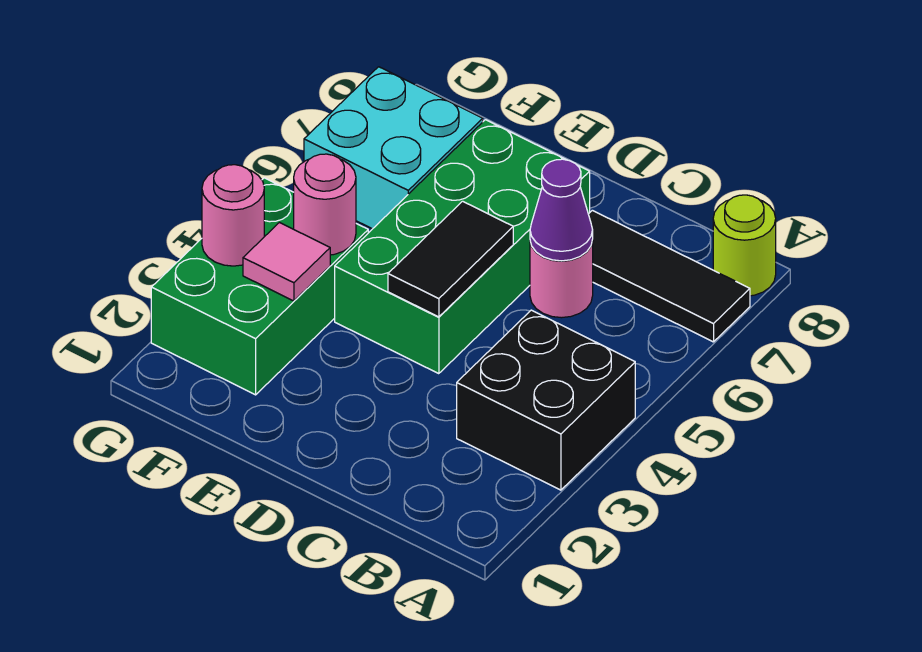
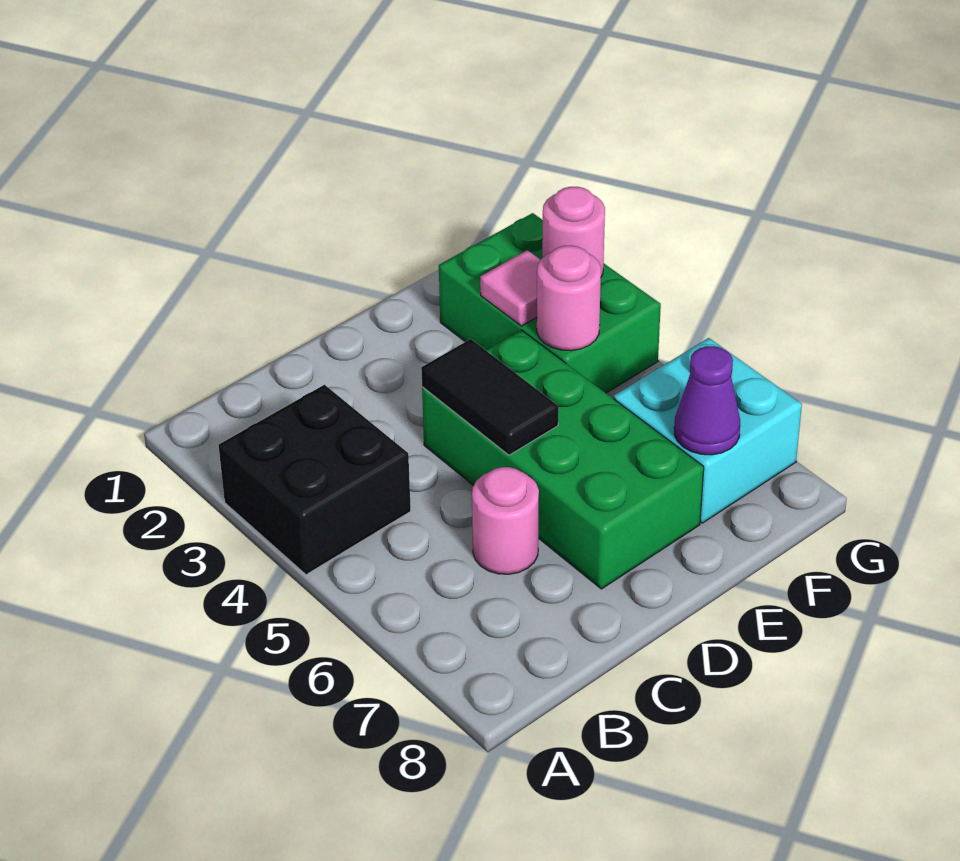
black tile A7:C7 level 1 -> none
lime round brick A8 level 1 -> none
purple cone C6 level 2 -> purple cone F7 level 2

